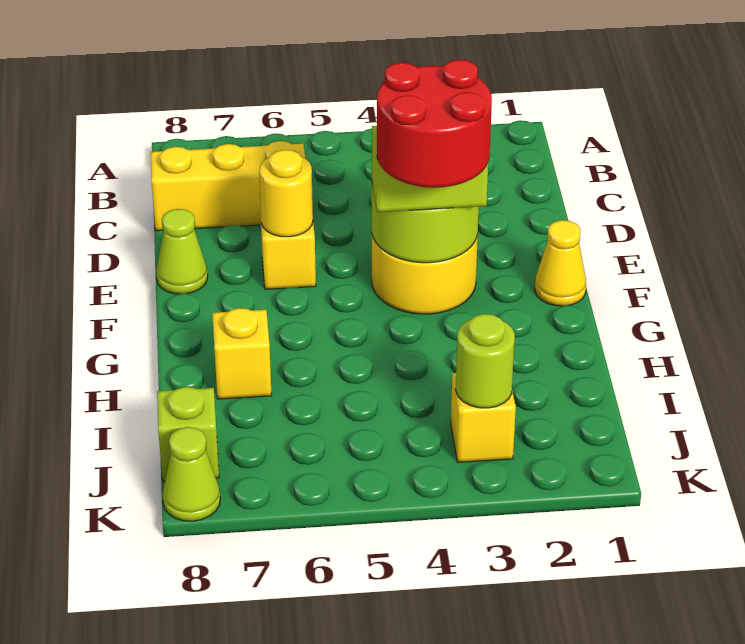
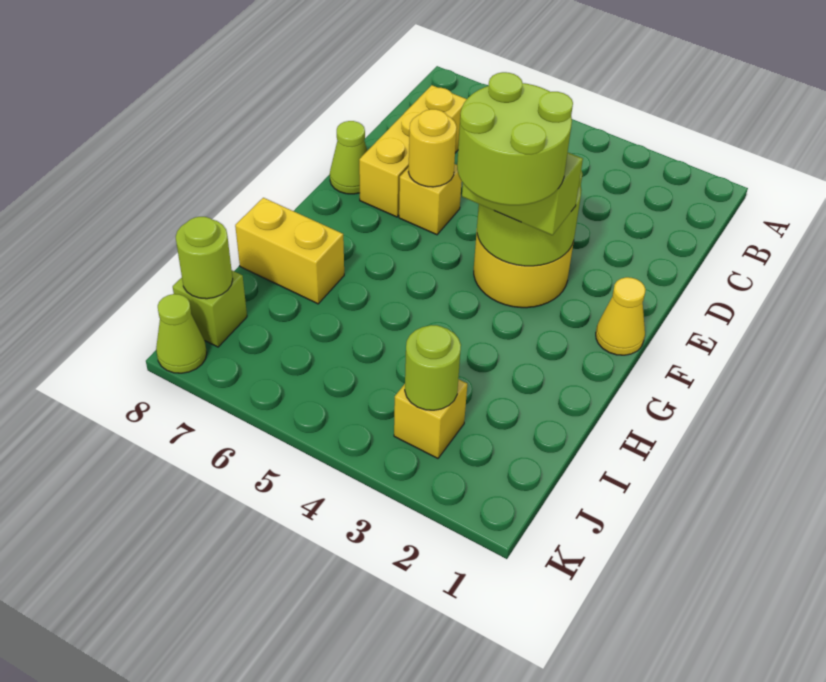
yellow brick C6:C8 level 1 -> yellow brick C7:E7 level 1
red round brick F3:G4 level 4 -> lime round brick F3:G4 level 4
yellow brick H7 level 1 -> yellow brick H7:H8 level 1
none -> lime round brick J8 level 2

